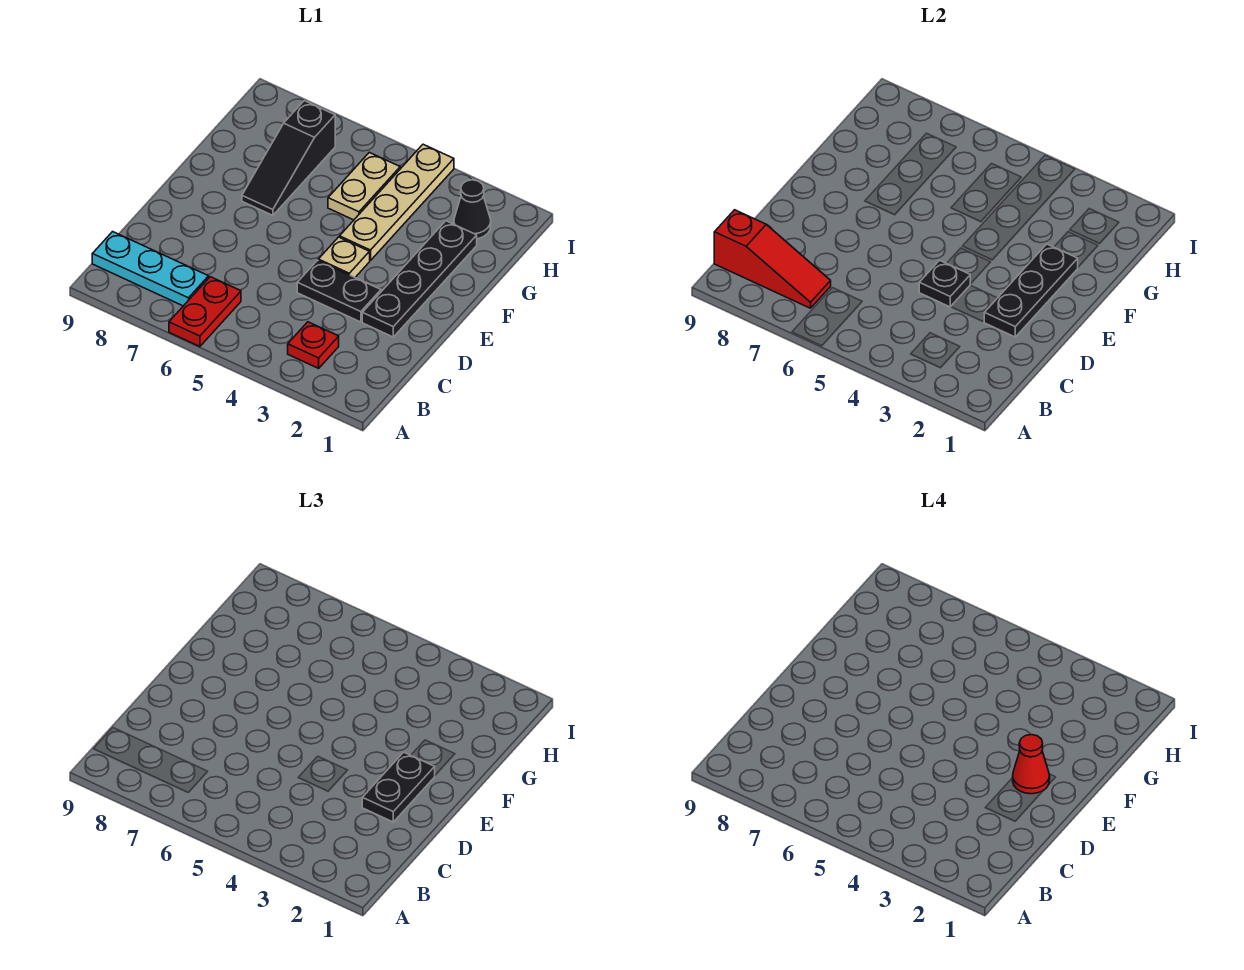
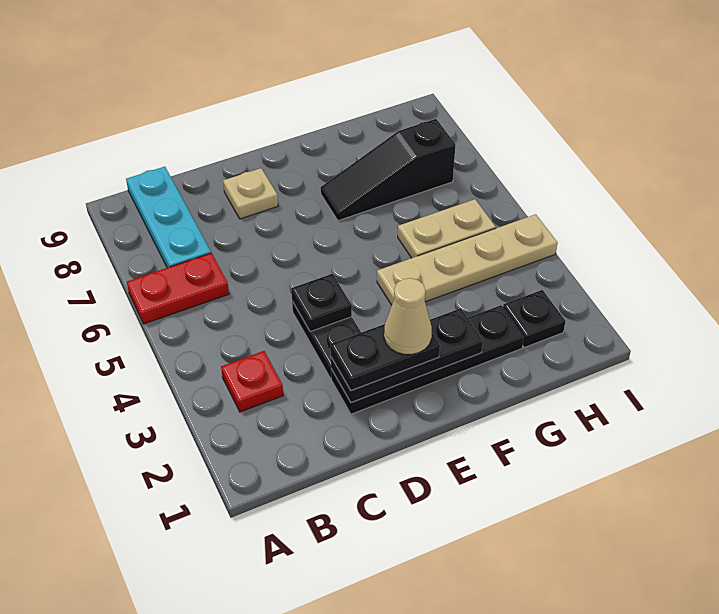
red slope B7:B9 level 2 top 9 -> none
red cone E2 level 4 -> tan cone E2 level 4
tan plate E4 level 1 -> tan plate D8 level 1
black cone H2 level 1 -> black plate H2 level 1

